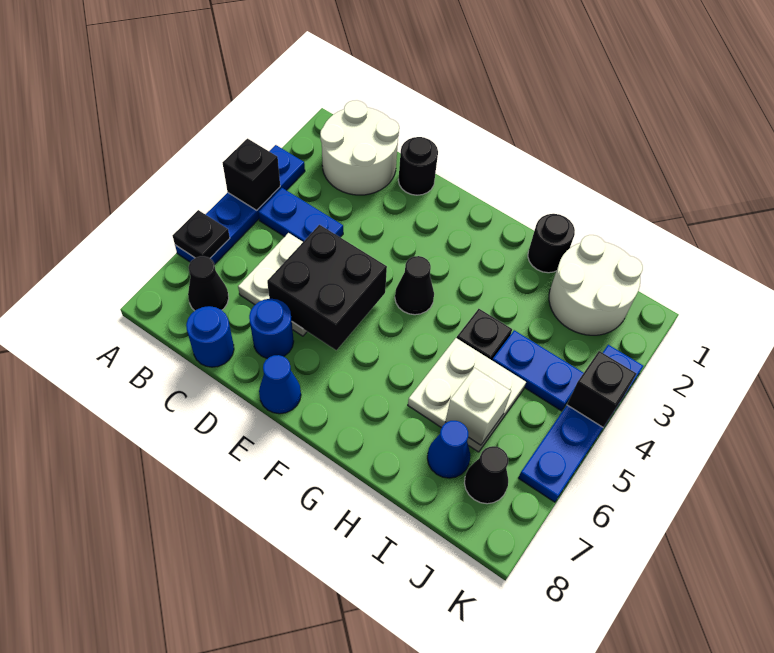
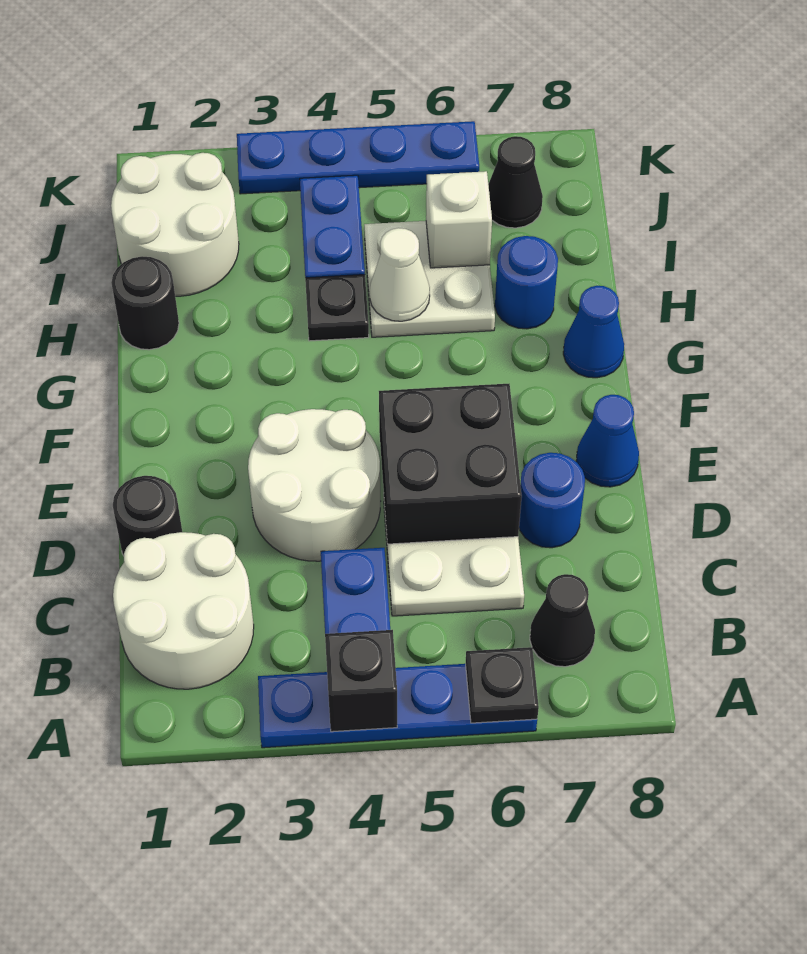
blue round brick C8 level 1 -> blue round brick H7 level 1
none -> white round brick D3:E4 level 1
black cone F4 level 1 -> none
none -> white cone H5 level 2
blue cone I7 level 1 -> blue cone G8 level 1
black brick K4 level 2 -> none

